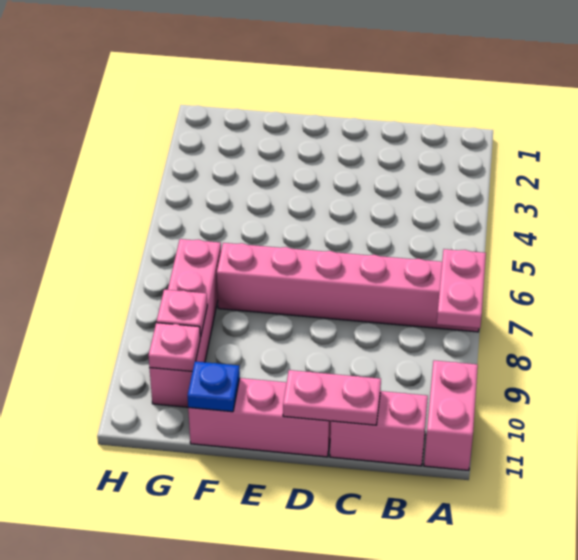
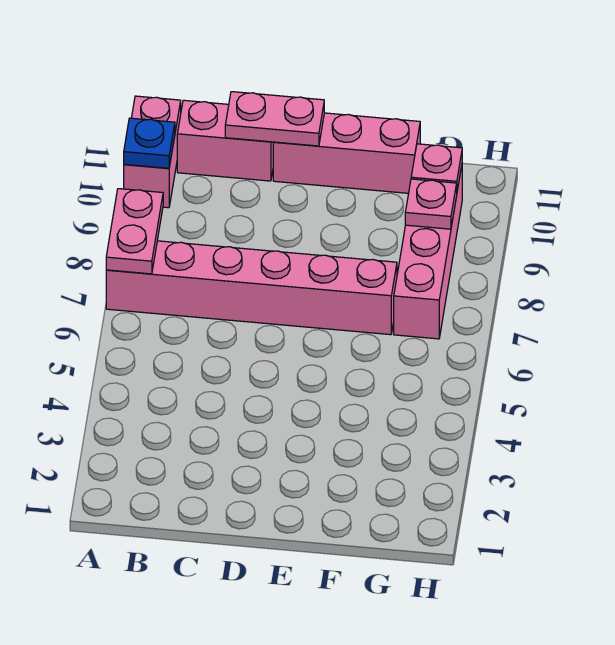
blue plate F11 level 2 -> blue plate A10 level 2

